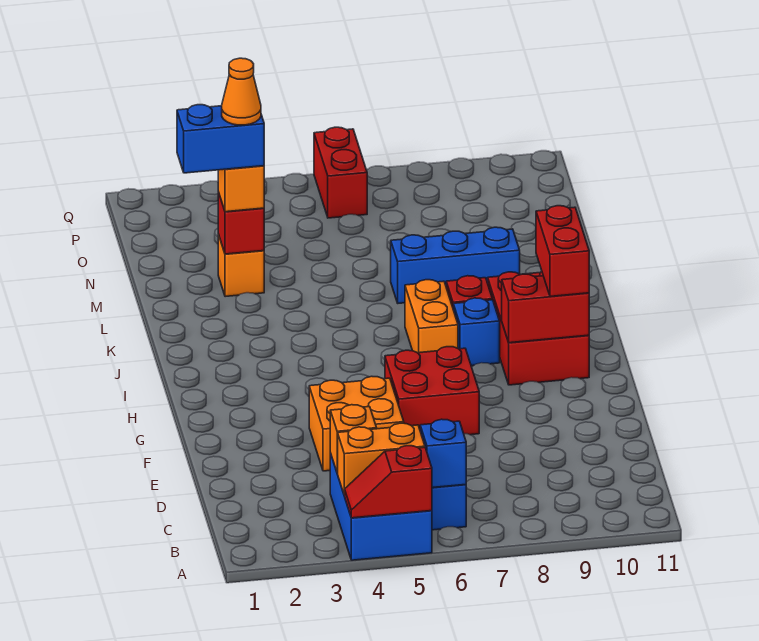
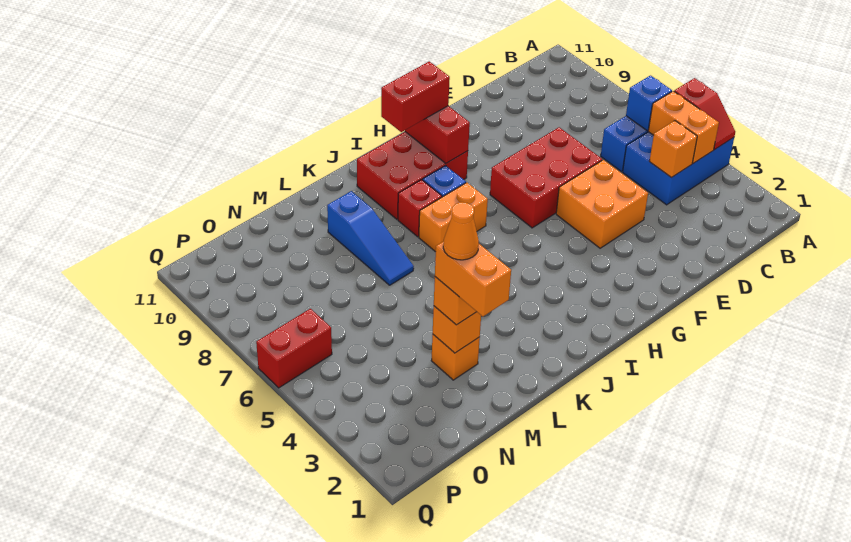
red brick F6:G7 level 1 -> red brick E6:G7 level 1
blue brick L7:L9 level 1 -> blue slope L7:L9 level 1 top 9
blue brick M2:M3 level 4 -> orange brick M2:M3 level 4
red brick M3 level 2 -> orange brick M3 level 2

